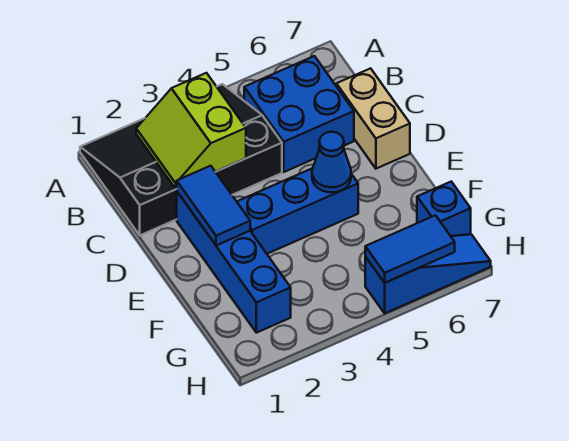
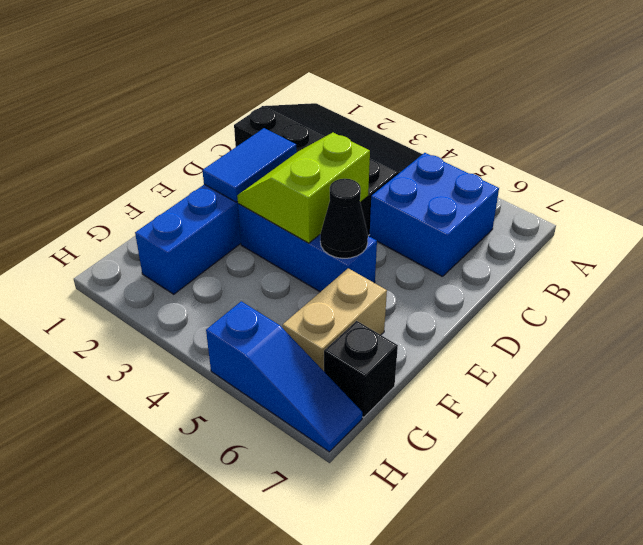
lime slope B2:C3 level 2 top 3 -> lime slope D3:E4 level 2 top 4
tan brick C7:D7 level 1 -> tan brick F6:G6 level 1
blue cone E5 level 2 -> black cone E5 level 2
blue brick G7 level 1 -> black brick G7 level 1
blue tile H5:H6 level 2 -> none

